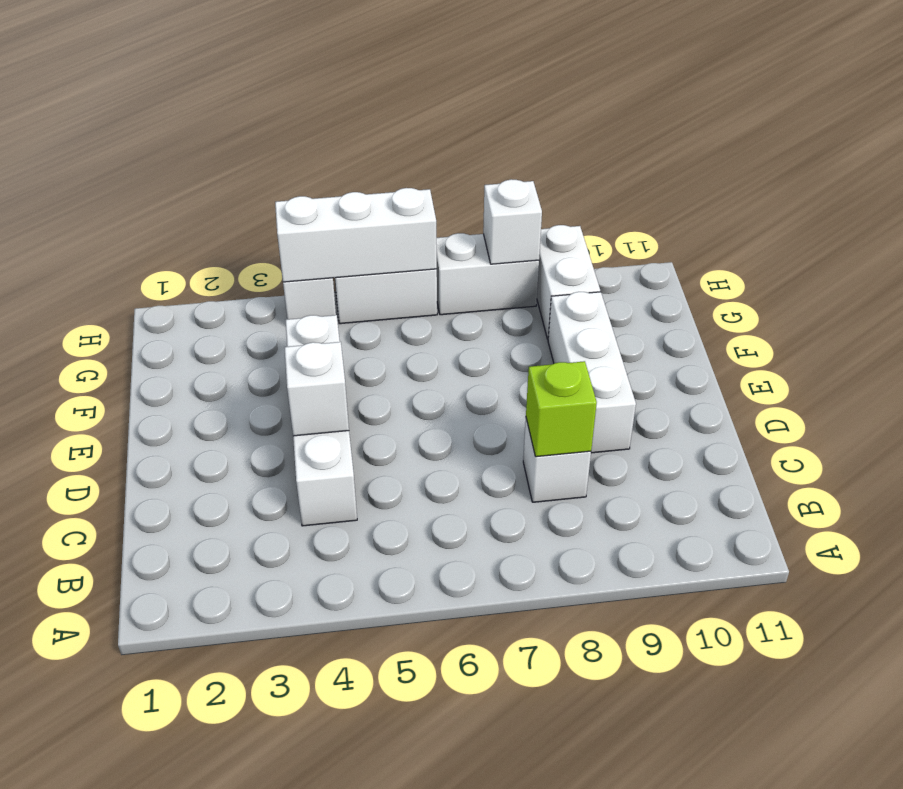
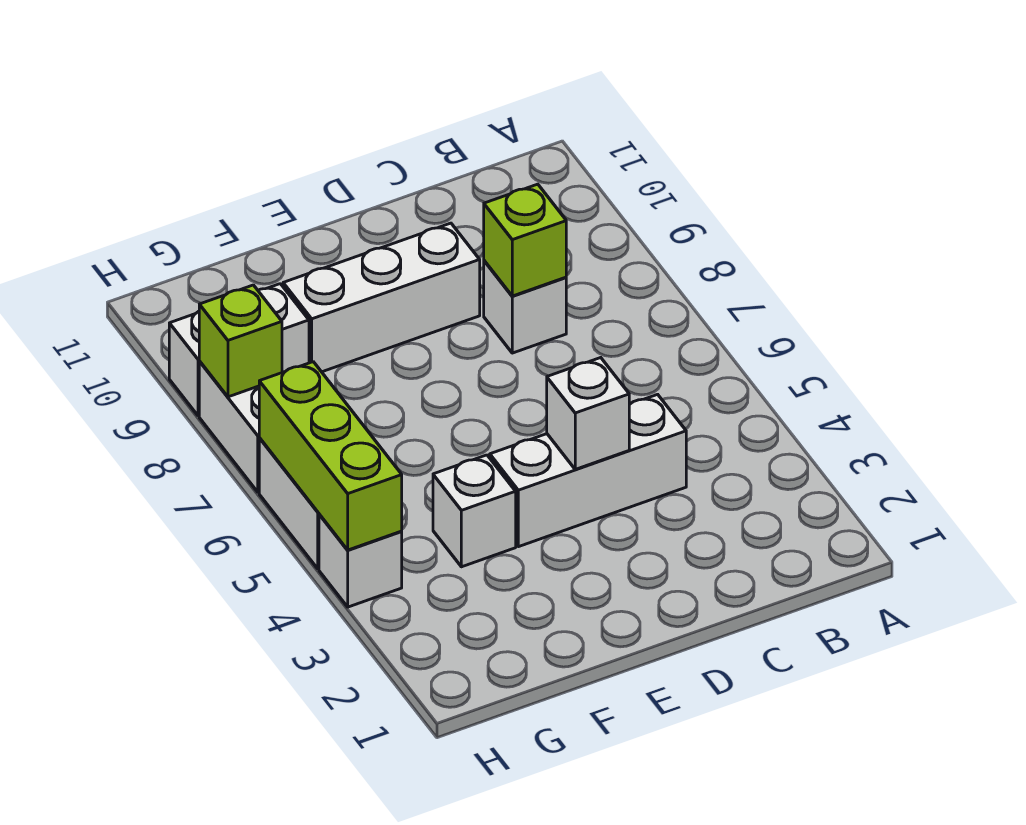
white brick H4:H6 level 2 -> lime brick H4:H6 level 2
white brick H8 level 2 -> lime brick H8 level 2

